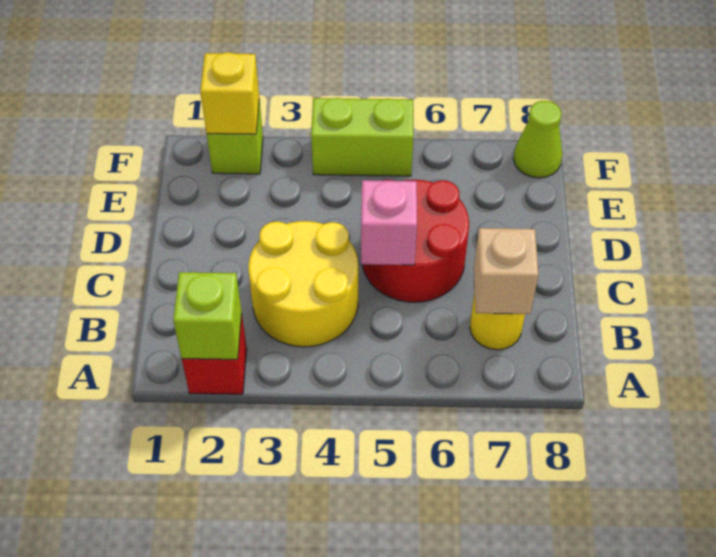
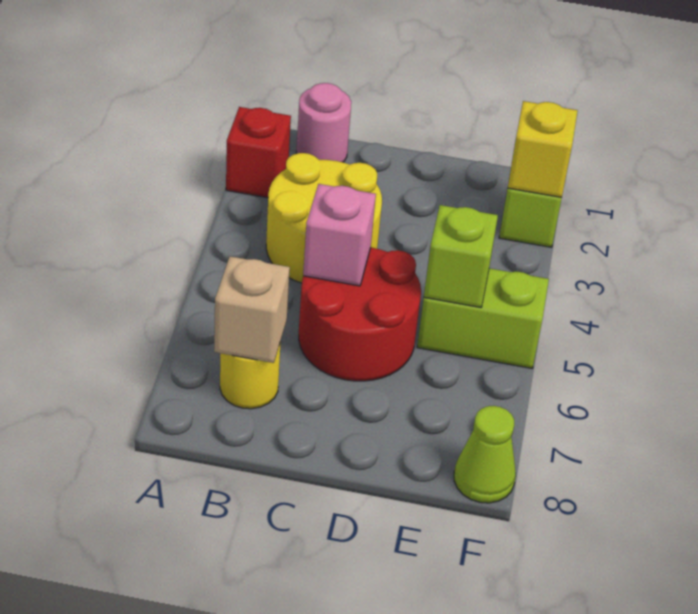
lime brick A2 level 2 -> lime brick E5 level 2
none -> pink round brick B1 level 1
lime brick F4:F5 level 1 -> lime brick E5:F5 level 1

